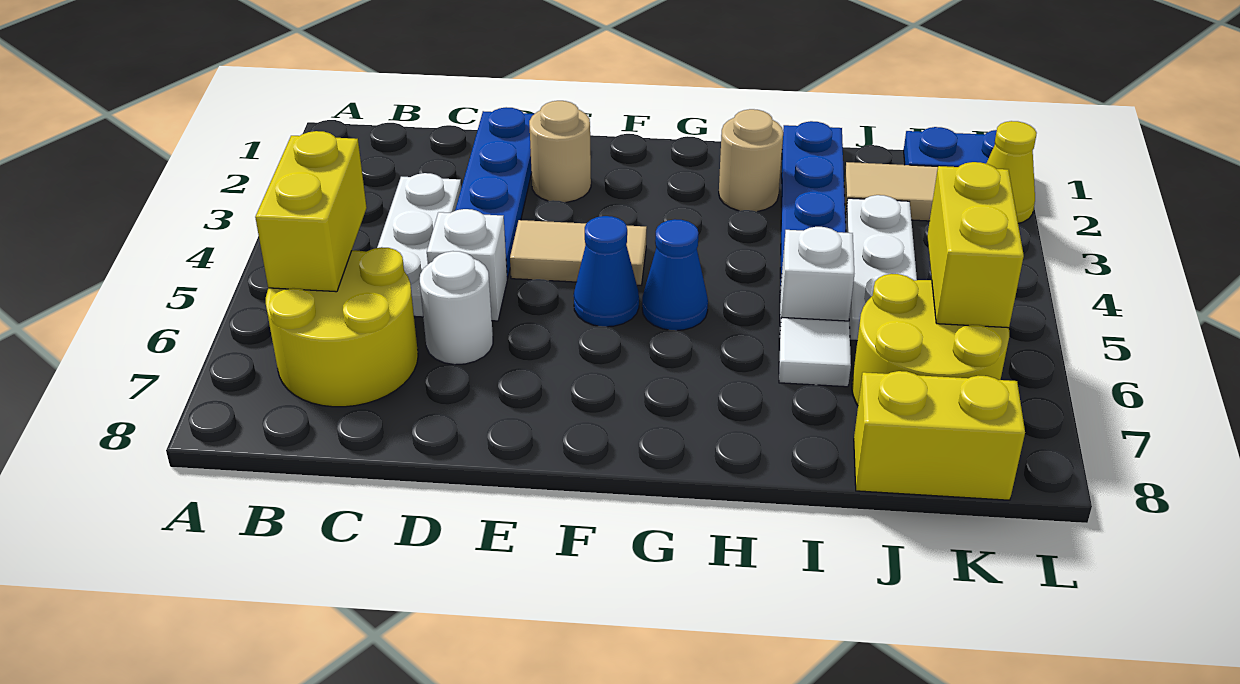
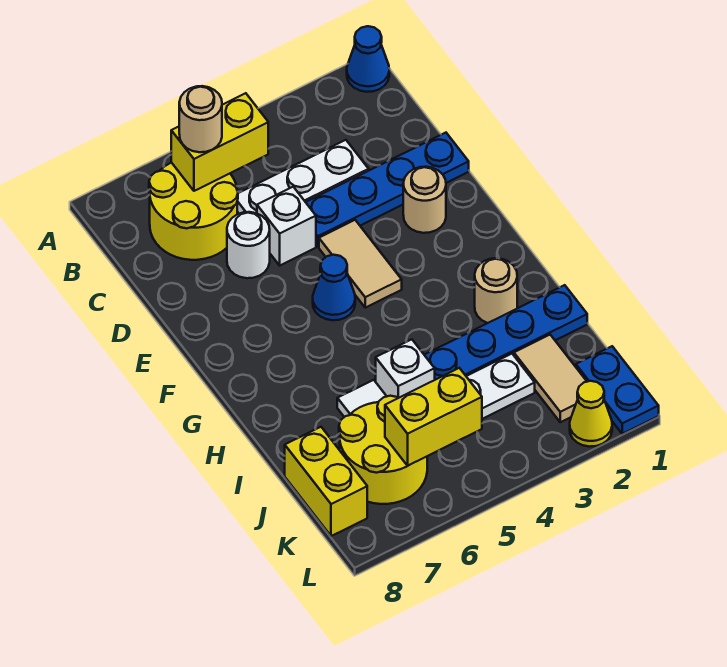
none -> tan round brick B6 level 3
blue cone G5 level 1 -> blue cone A1 level 1

